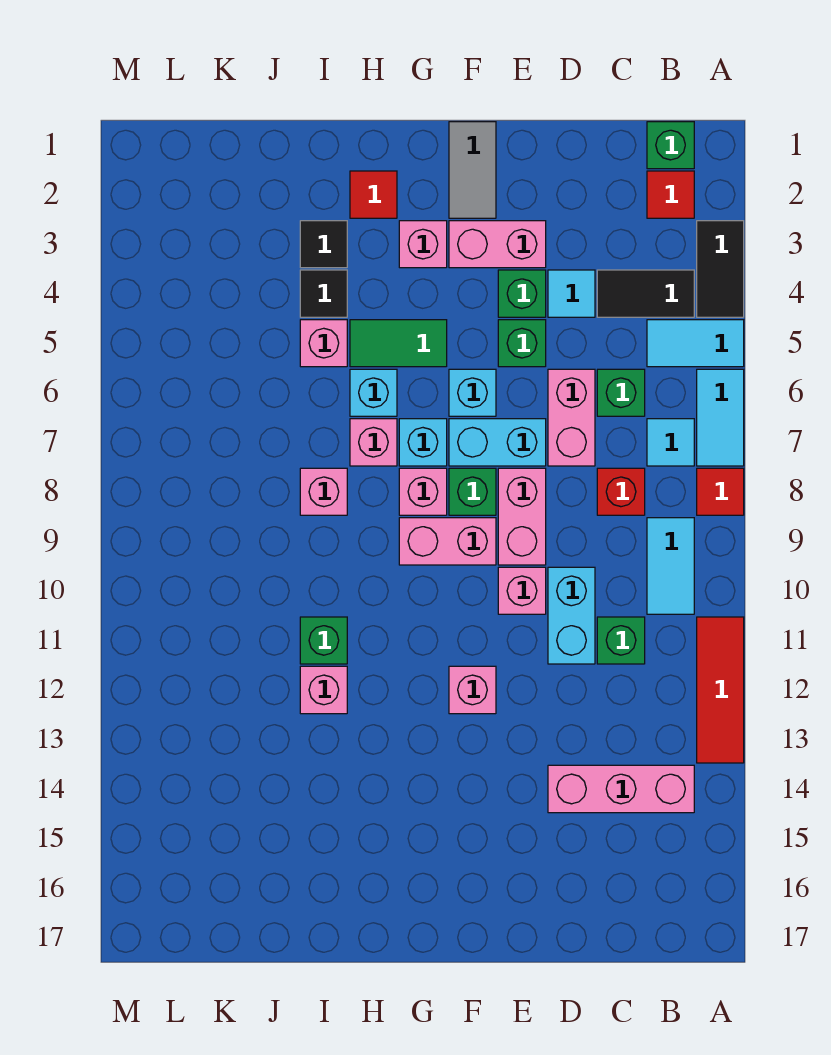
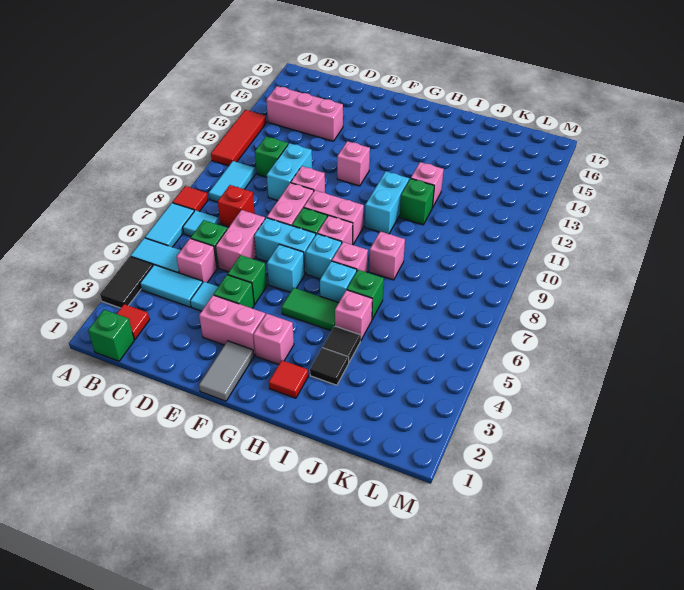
black tile B4:C4 level 1 -> cyan tile B4:C4 level 1
none -> pink brick C5 level 1
none -> cyan brick H10:H11 level 1
none -> green brick I6 level 1

